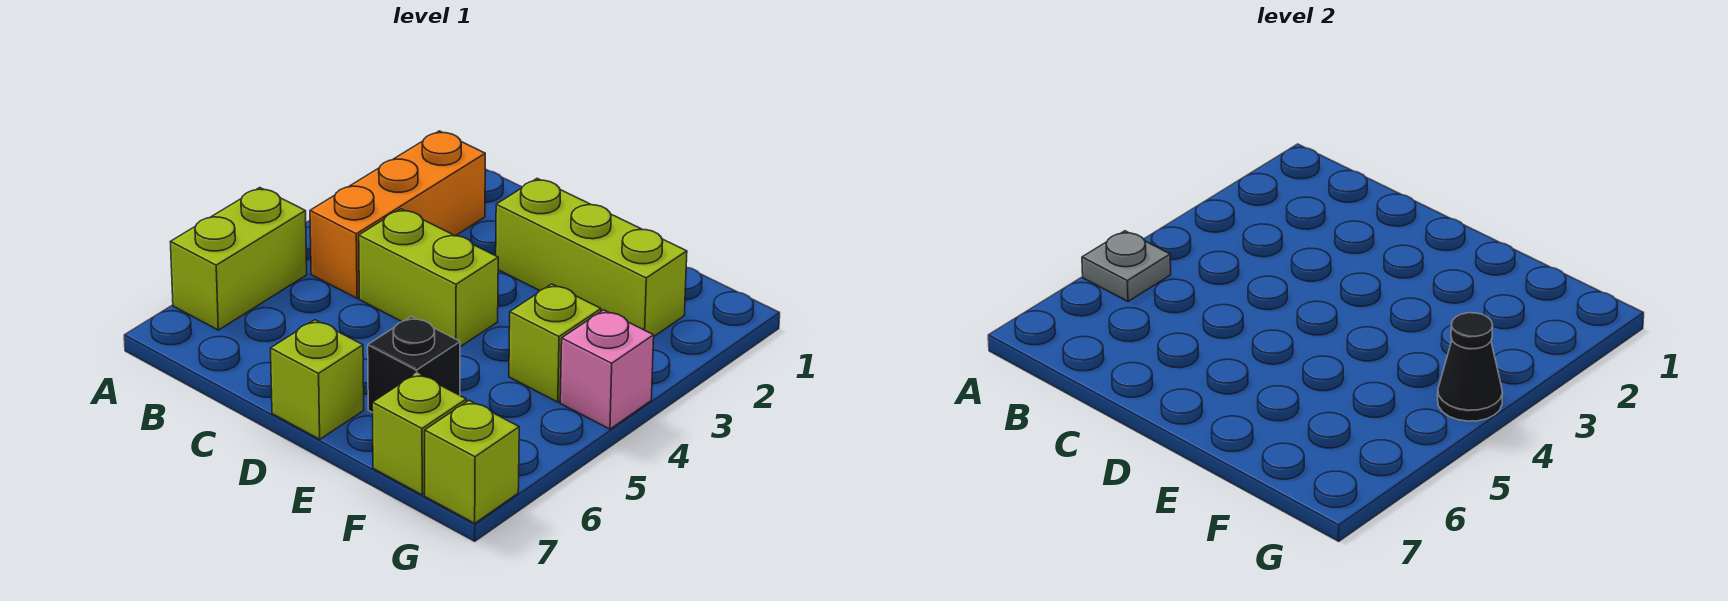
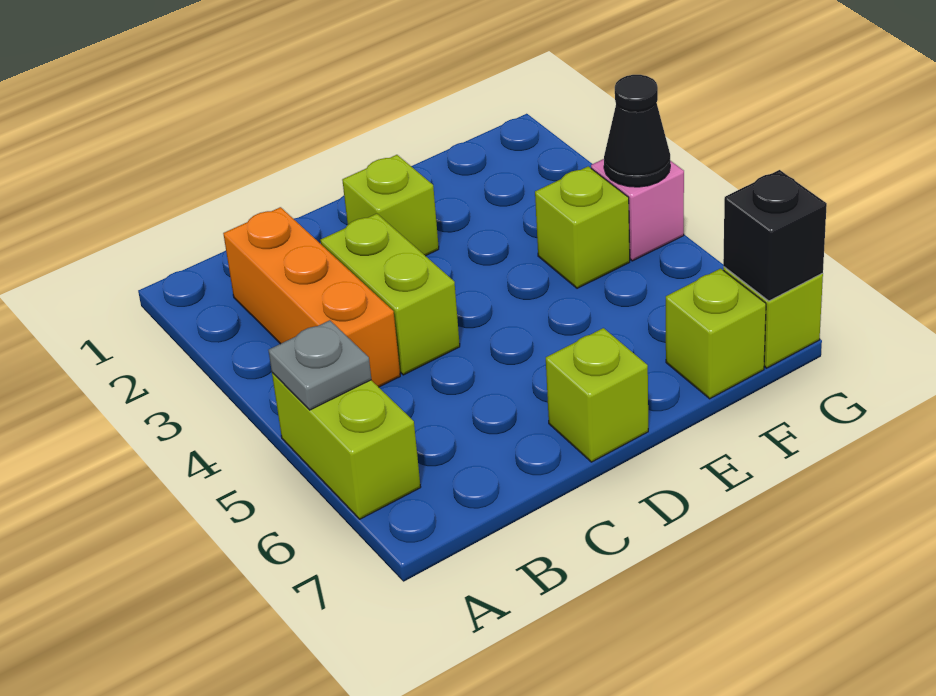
lime brick C4:D4 level 1 -> lime brick C3:C4 level 1
lime brick D2:F2 level 1 -> lime brick D2 level 1
black brick E6 level 1 -> black brick G7 level 2

